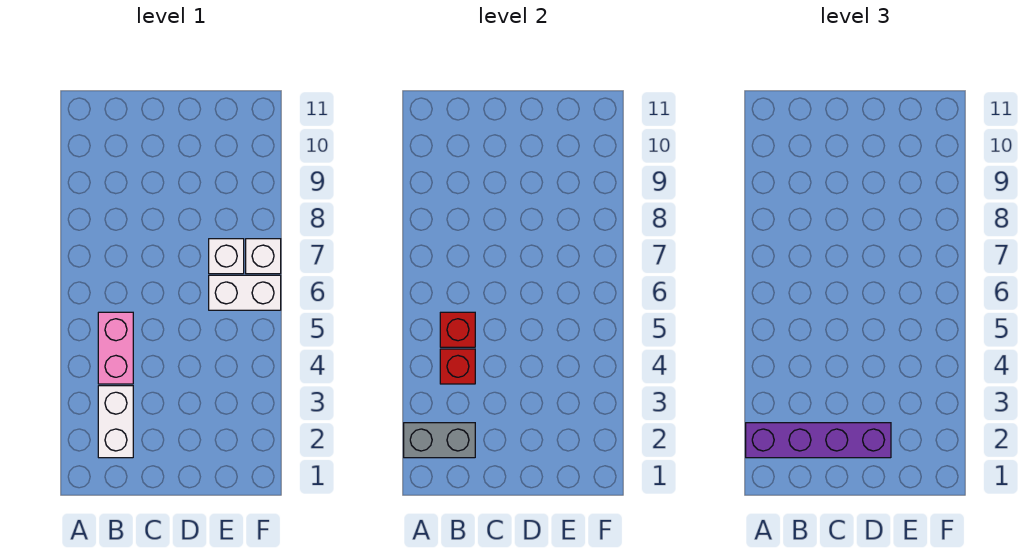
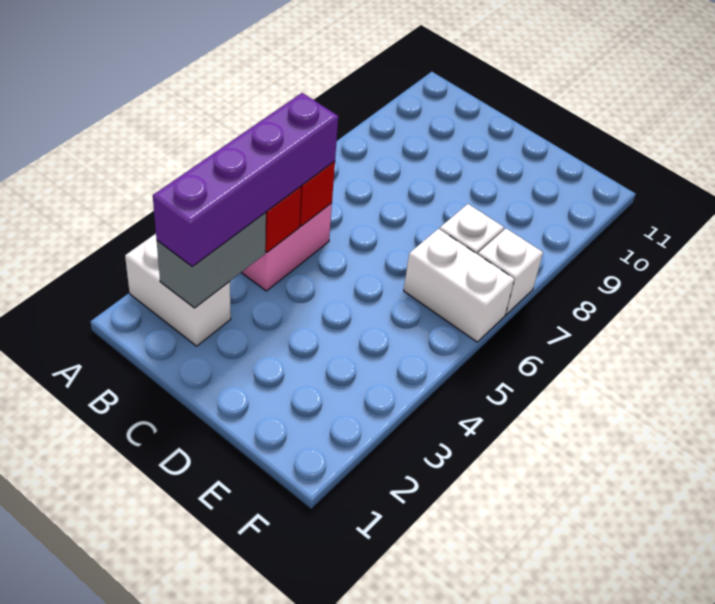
grey brick A2:B2 level 2 -> grey brick B2:B3 level 2
purple brick A2:D2 level 3 -> purple brick B2:B5 level 3
white brick B2:B3 level 1 -> white brick A2:B2 level 1

